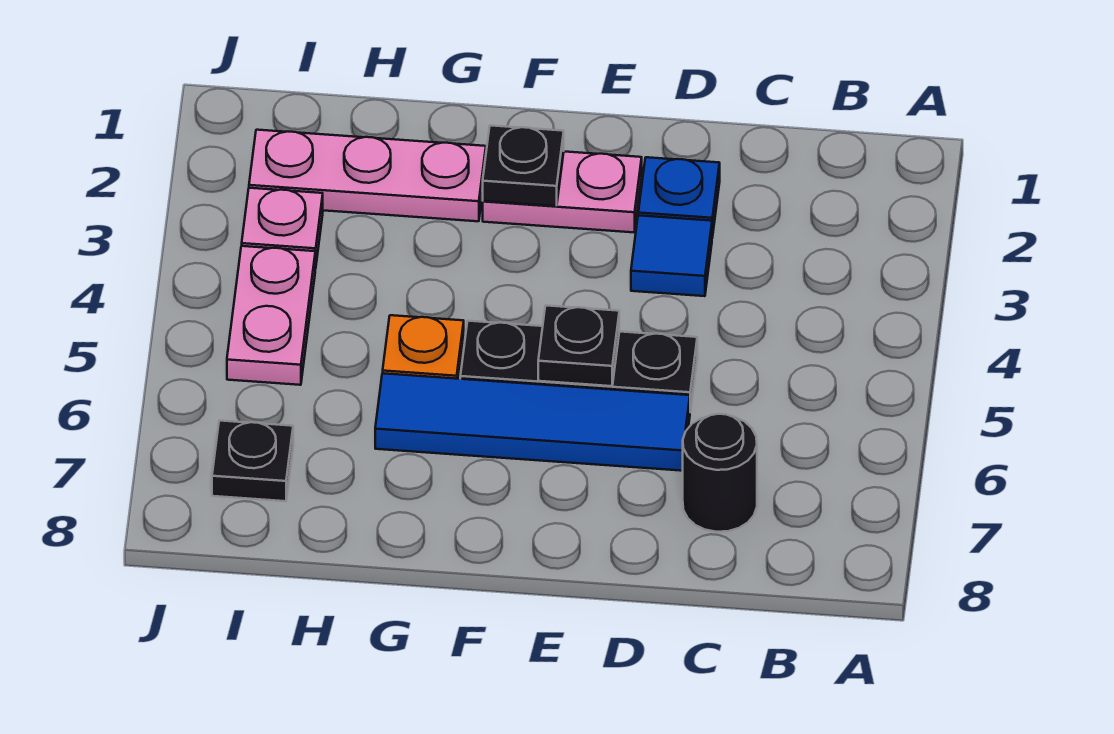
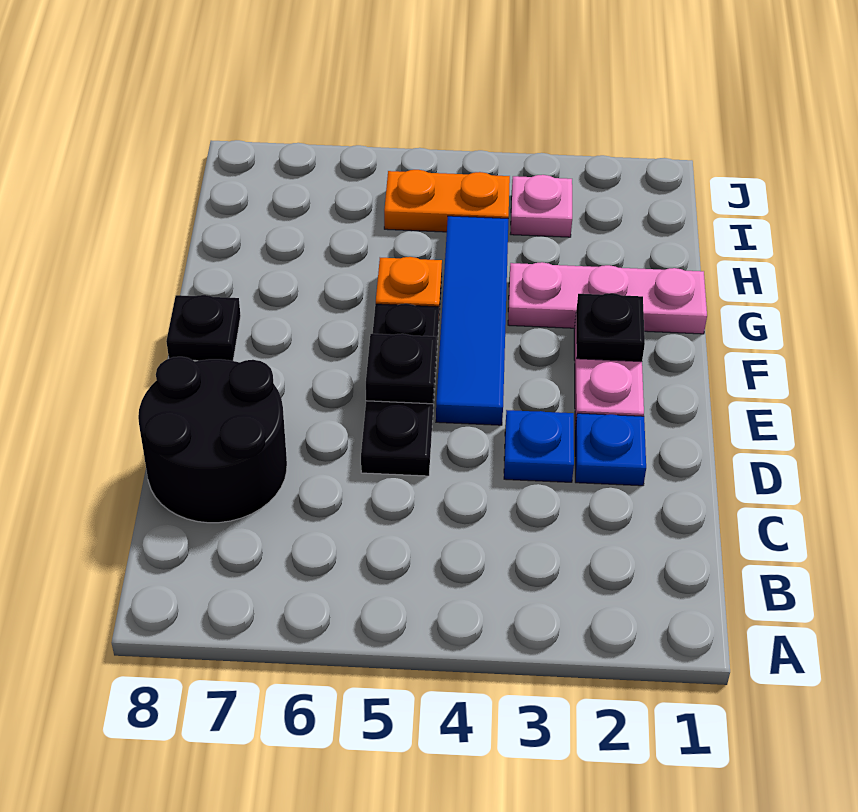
black round brick C7 level 1 -> black round brick C7:D8 level 1
blue tile D3 level 1 -> blue plate D3 level 1
blue tile D6:G6 level 1 -> blue tile E4:H4 level 1
pink plate G2:I2 level 1 -> pink plate G1:G3 level 1
pink plate I4:I5 level 1 -> orange plate I4:I5 level 1
black plate I7 level 1 -> black plate F8 level 1

